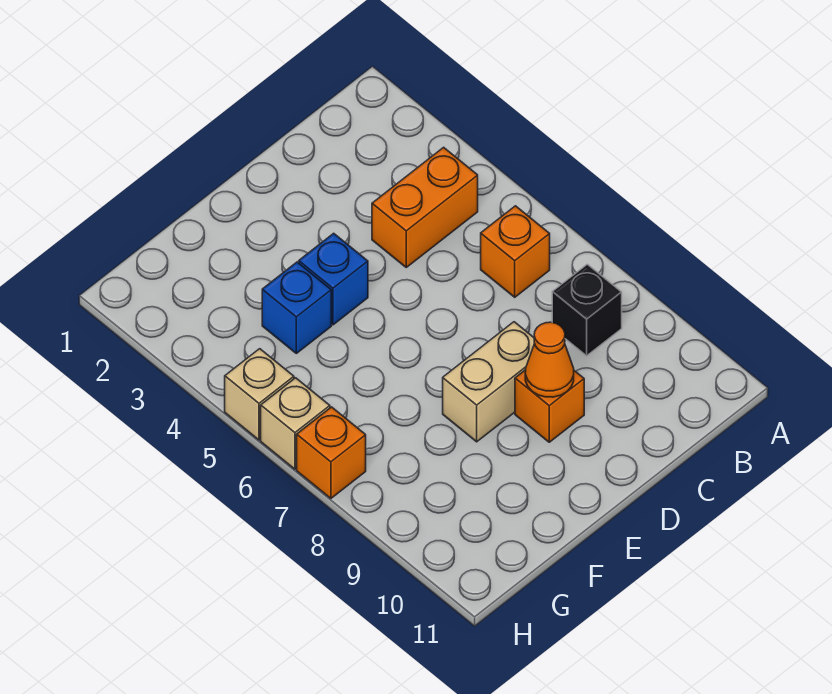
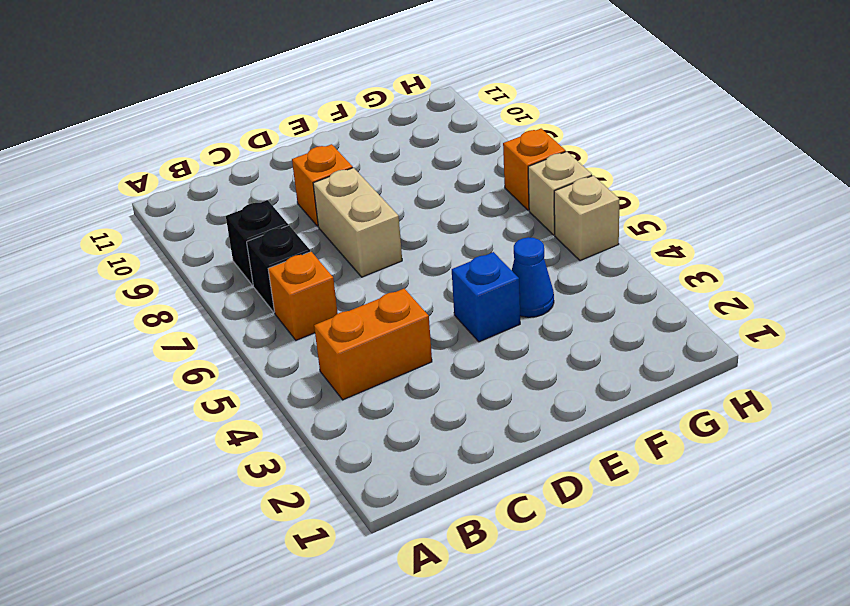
none -> black brick B7 level 1
tan brick D8:E8 level 1 -> tan brick D7:D8 level 1
orange cone D9 level 2 -> none
blue brick F4 level 1 -> blue cone F4 level 1

